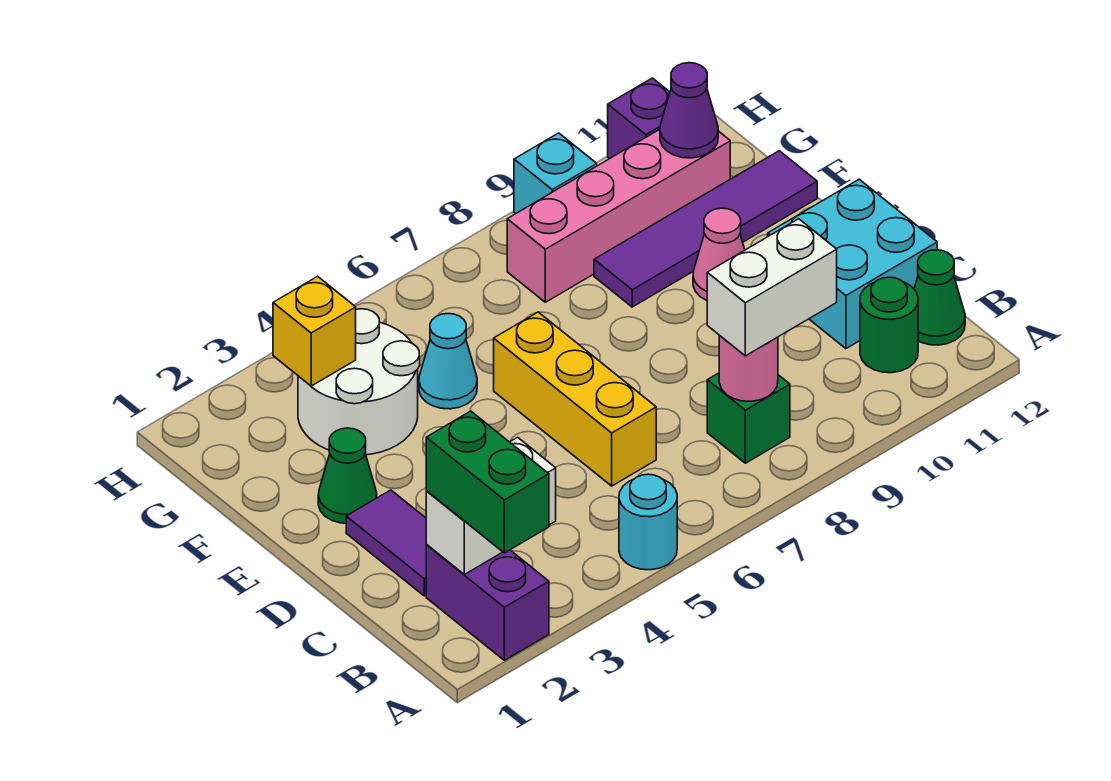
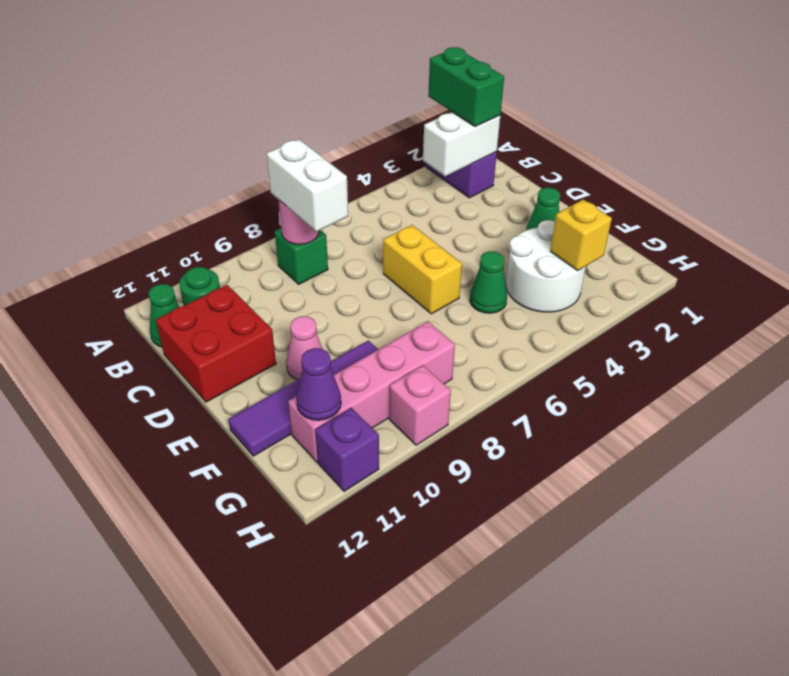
cyan round brick A5 level 1 -> none
white brick B8:B9 level 3 -> white brick B8:C8 level 3
purple tile C2:D2 level 1 -> none
yellow brick C6:E6 level 1 -> yellow brick D6:E6 level 1
cyan brick C11:D12 level 1 -> red brick C11:D12 level 1
cyan cone F5 level 1 -> green cone F5 level 1
cyan brick H9 level 1 -> pink brick H9 level 1

